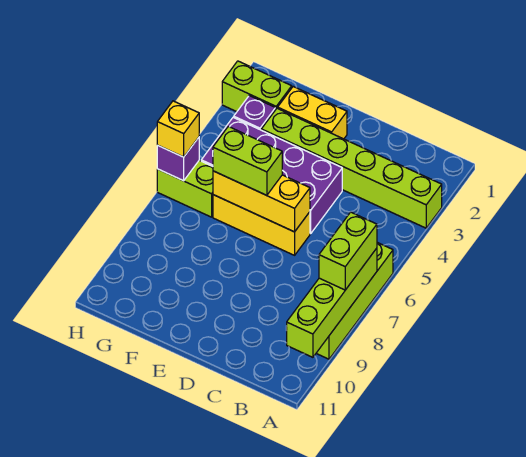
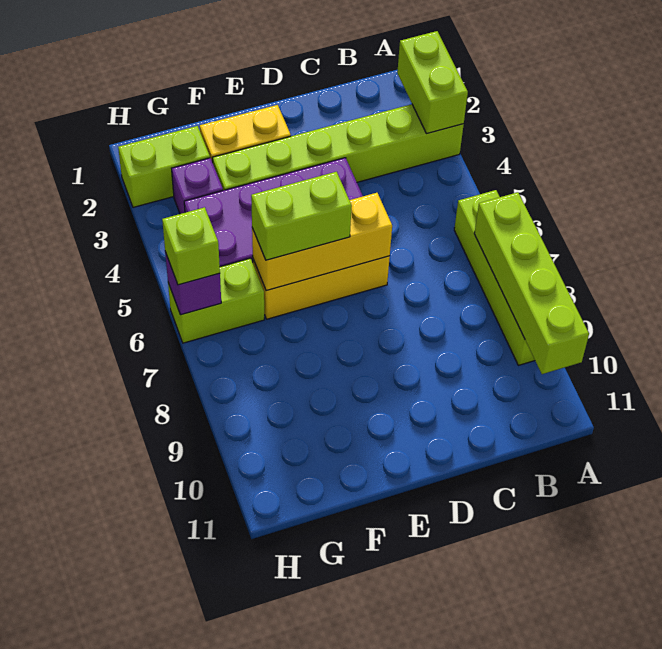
lime brick A7:A8 level 3 -> lime brick A2:A3 level 2
yellow brick H6 level 3 -> lime brick H6 level 3

